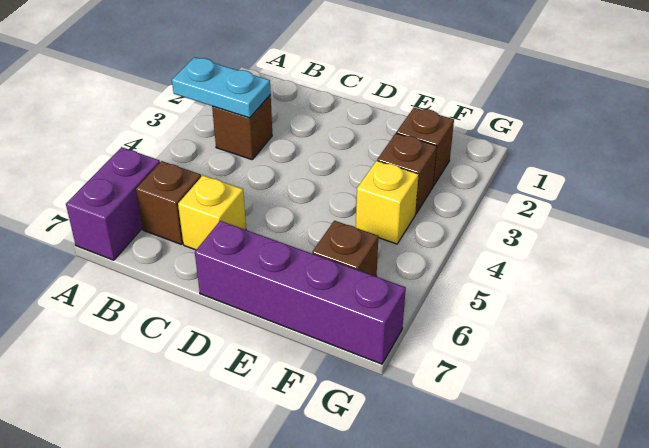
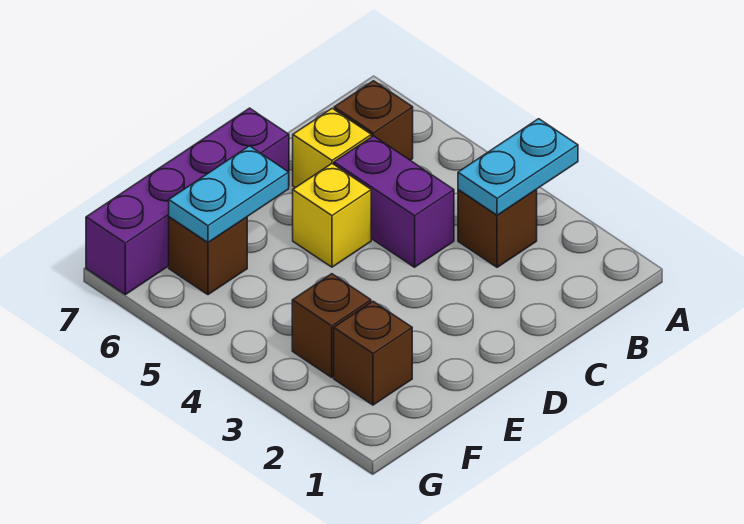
purple brick A6:A7 level 1 -> purple brick C4:C5 level 1
none -> cyan plate E6:F6 level 2
yellow brick F4 level 1 -> yellow brick D5 level 1

